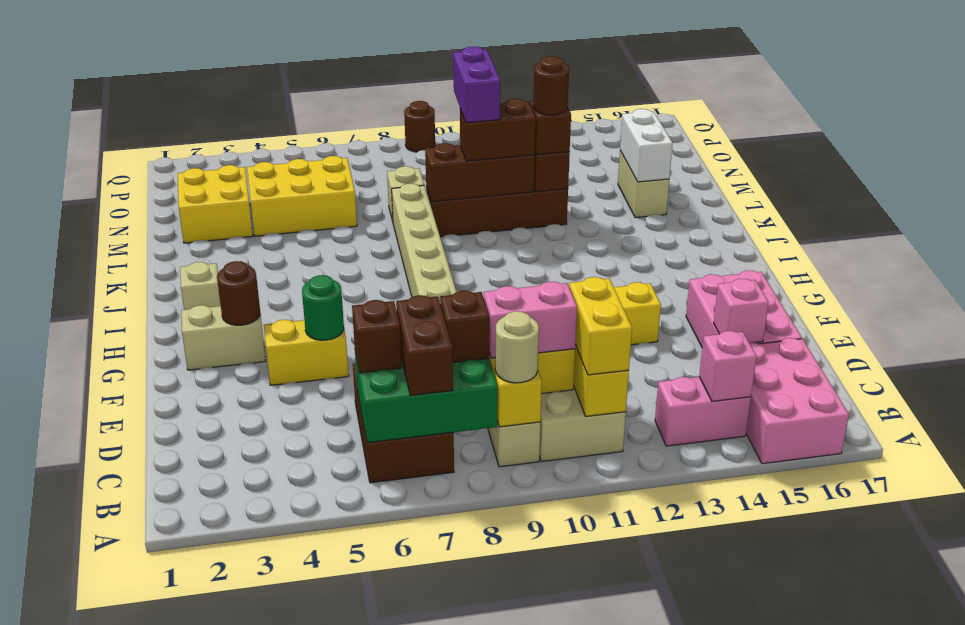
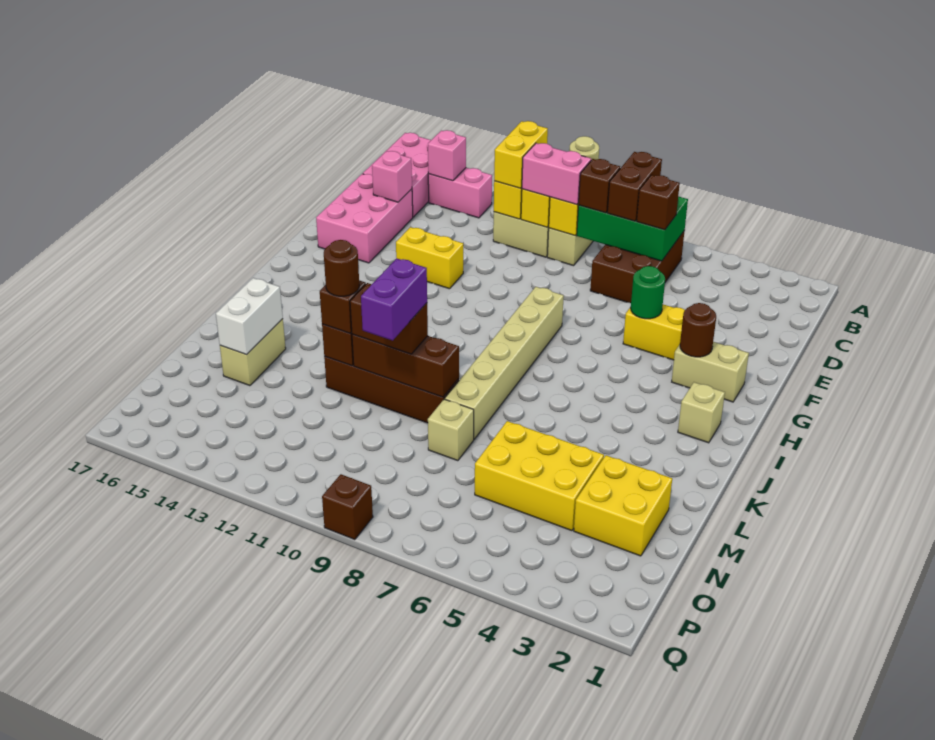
brown round brick Q9 level 1 -> brown brick Q9 level 1

